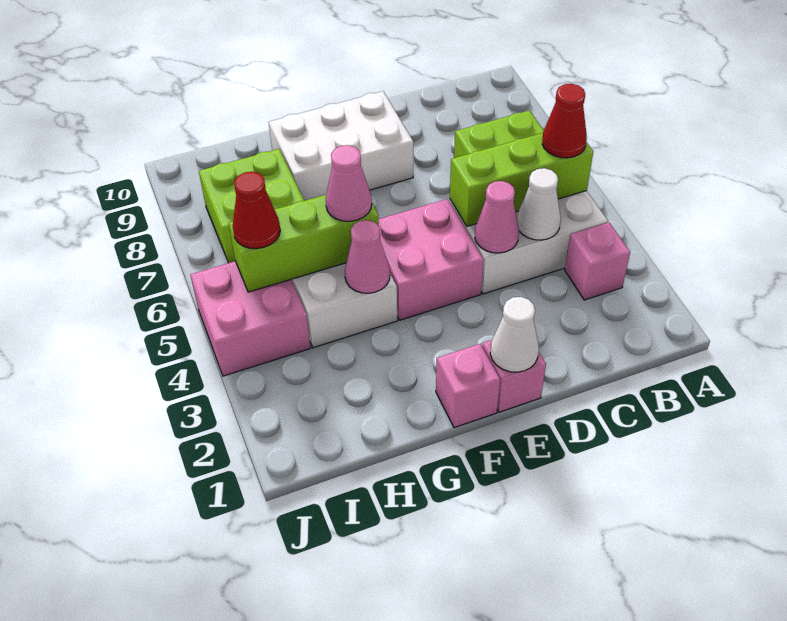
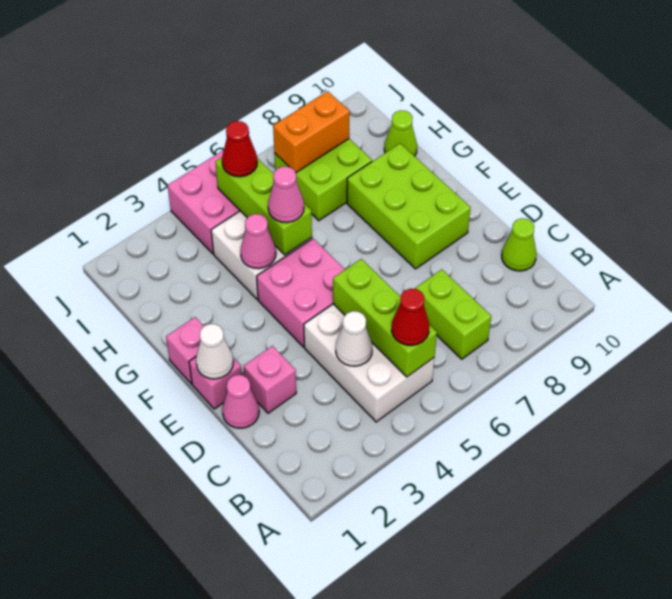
pink brick B3 level 1 -> pink brick D2 level 1
none -> lime cone C10 level 1
pink cone D4 level 2 -> pink cone D1 level 1
white brick E8:G9 level 1 -> lime brick E8:G9 level 1
none -> lime cone H10 level 1
none -> orange brick I7:I8 level 2

